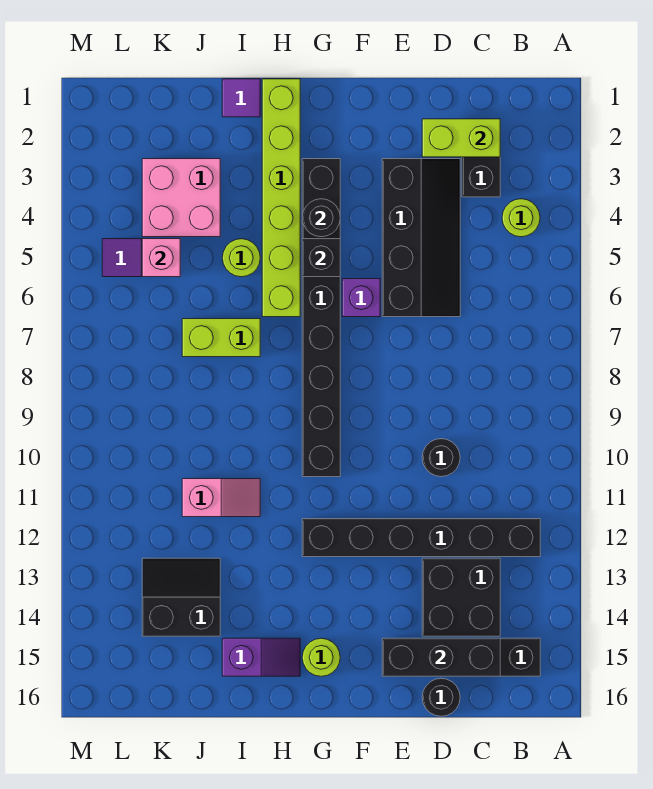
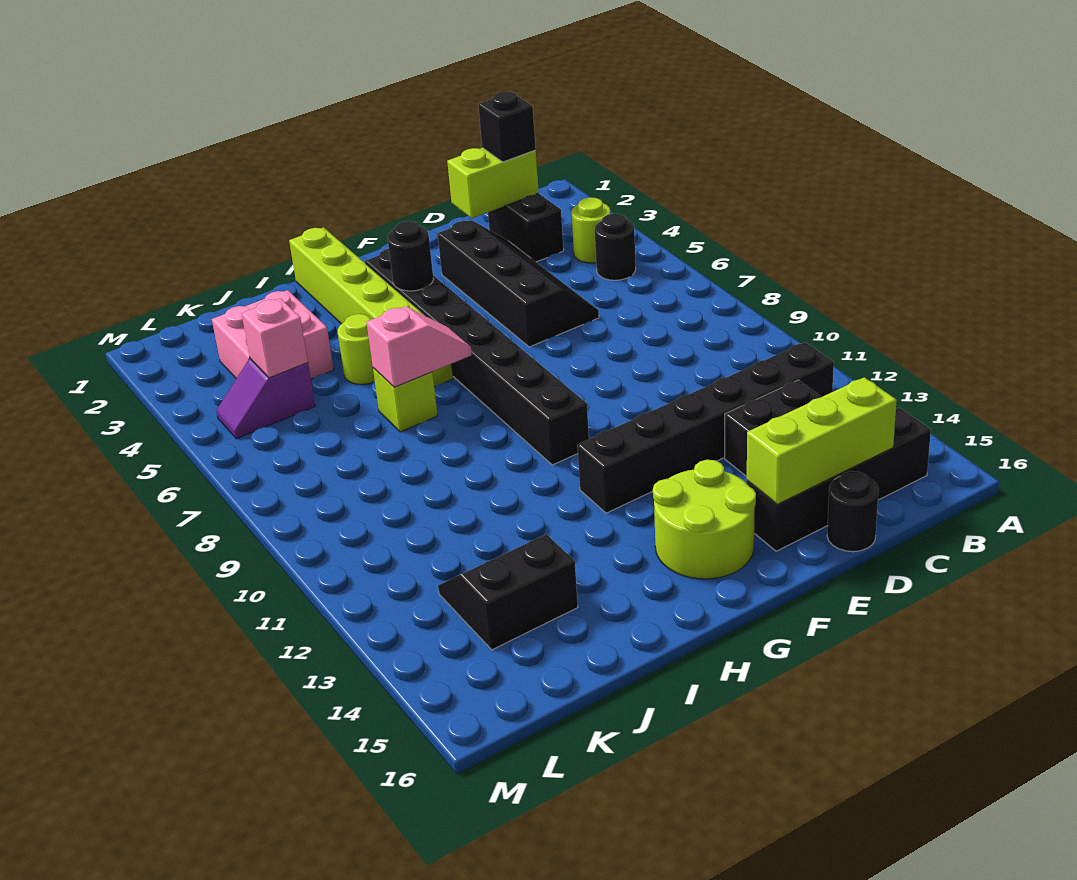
black brick C15:E15 level 2 -> lime brick C15:E15 level 2
black round brick D10 level 1 -> black round brick B5 level 1
purple brick F6 level 1 -> none
black brick G5 level 2 -> black brick C2 level 3
lime round brick G15 level 1 -> lime round brick F14:G15 level 1
purple slope H15:I15 level 1 top I -> none
purple tile I1 level 1 -> none
lime brick I7:J7 level 1 -> lime brick I7 level 1
pink slope I11:J11 level 1 top J -> pink slope H7:I7 level 2 top I

